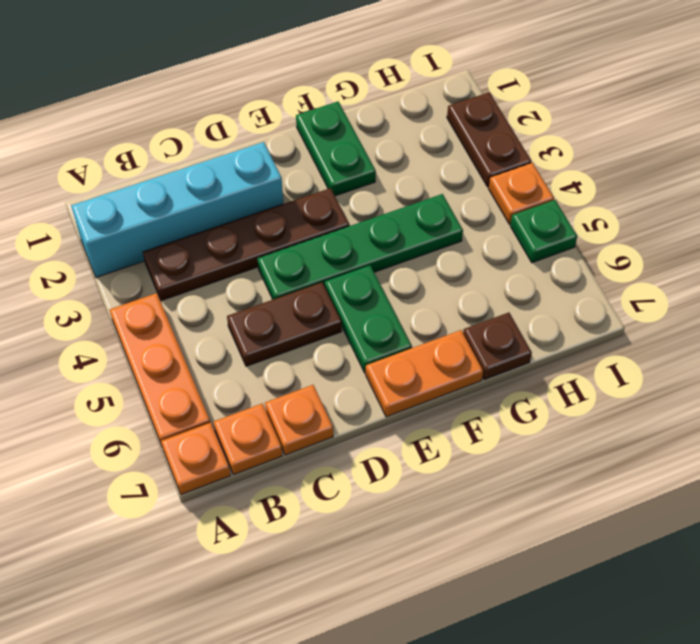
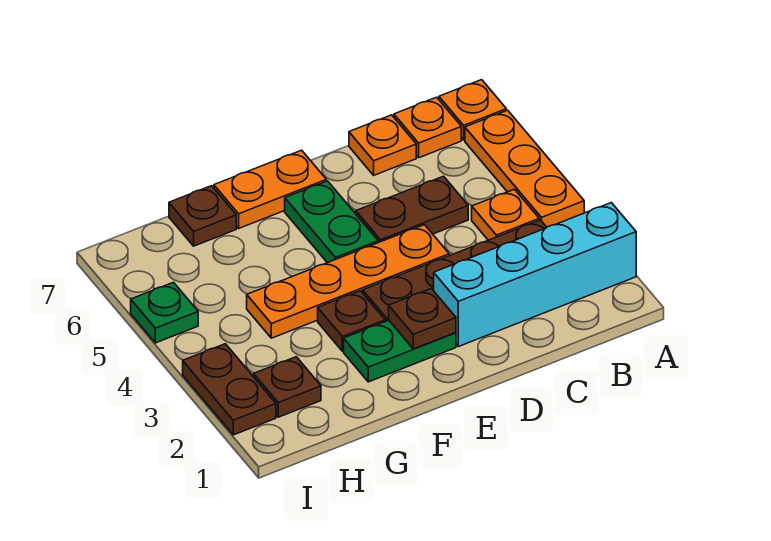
green plate D4:G4 level 1 -> orange plate D4:G4 level 1
none -> brown plate E2 level 2
green plate F1:F2 level 1 -> green plate E2:F2 level 1
none -> brown plate F3 level 1
none -> brown plate H2 level 1
orange plate I4 level 1 -> orange plate B4 level 1

